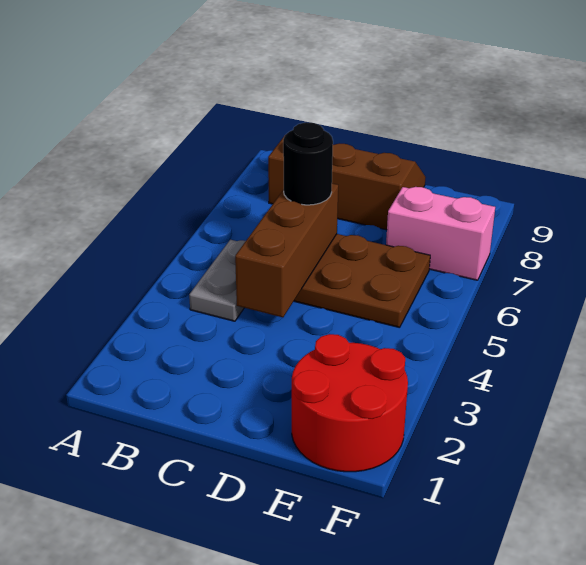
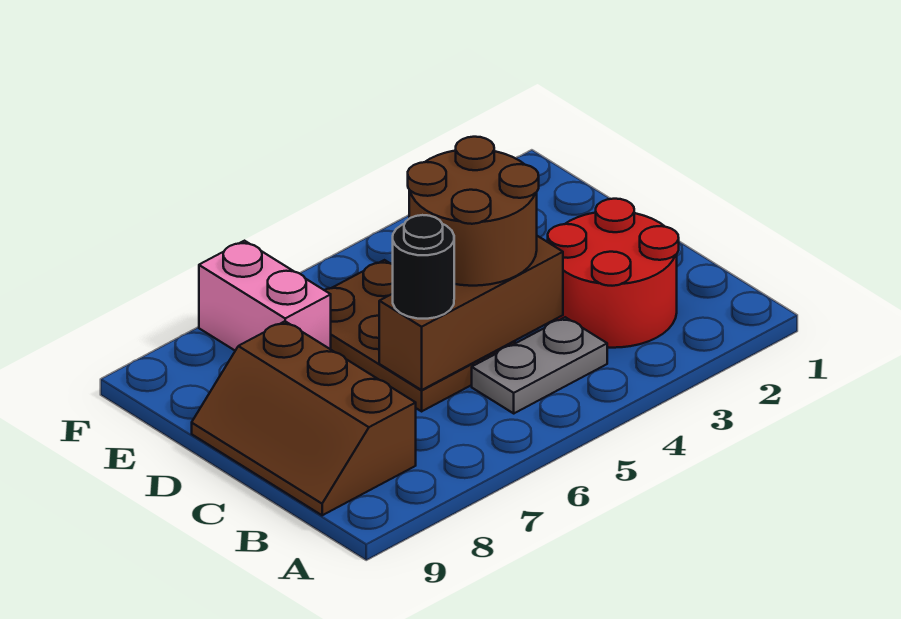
none -> brown round brick C4:D5 level 3
red round brick E1:F2 level 1 -> red round brick B2:C3 level 1

